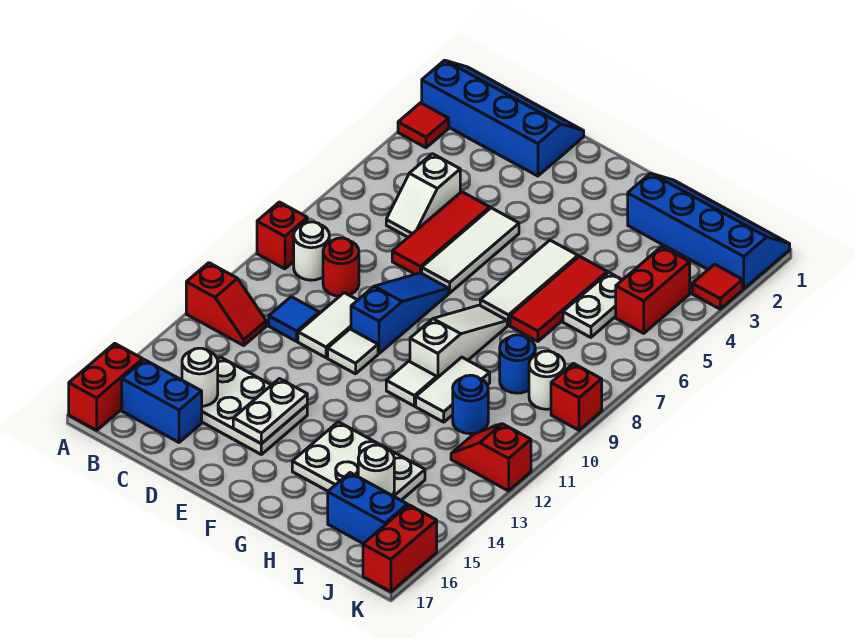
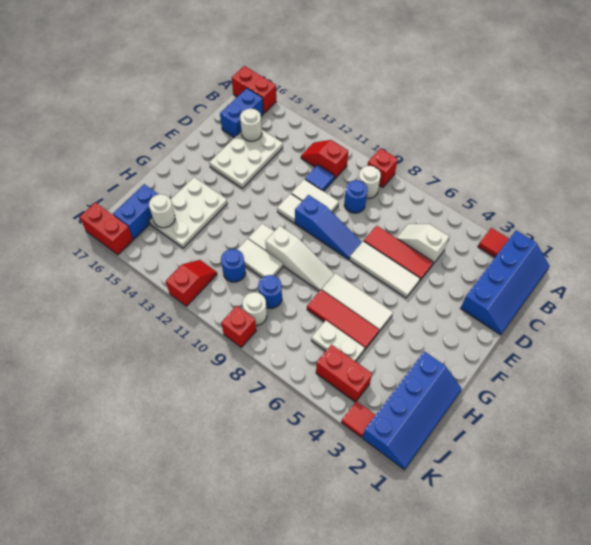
red slope A12:B12 level 1 top A -> red slope B11:B12 level 1 top 11
red round brick C9 level 1 -> blue round brick C9 level 1
white plate E14:E15 level 2 -> none

